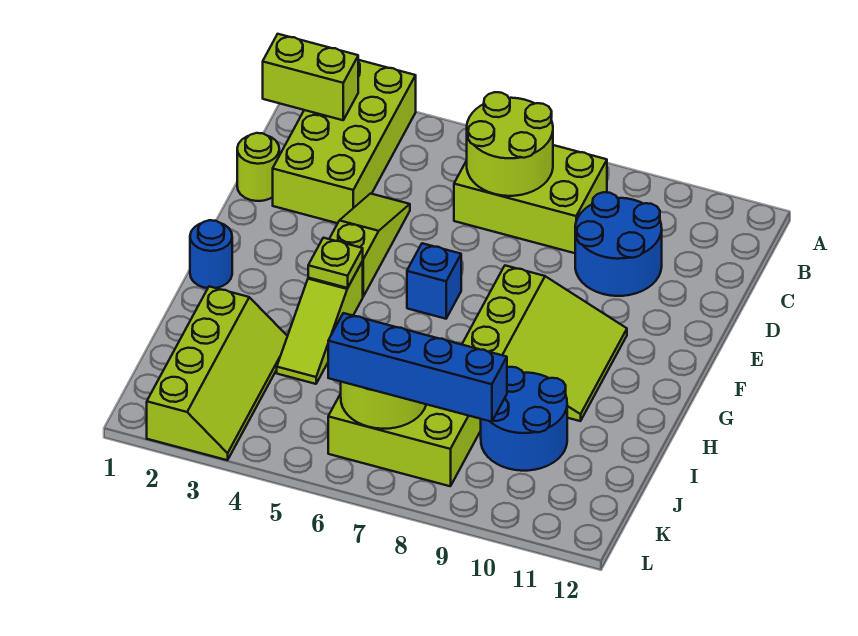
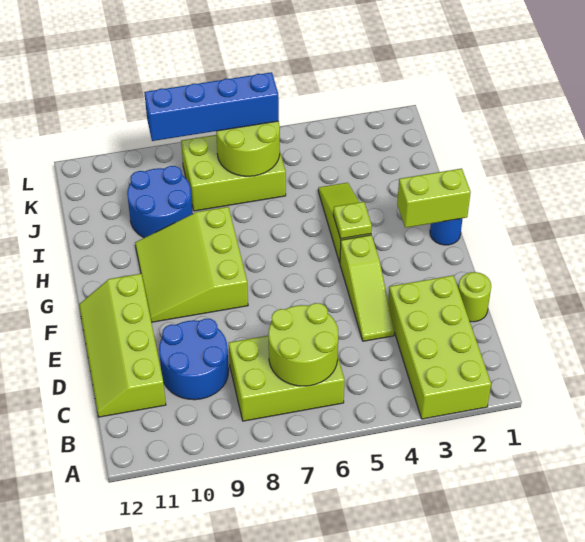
lime brick B1:B2 level 2 -> lime brick G1:G2 level 2
blue brick F6 level 1 -> none
lime slope I2:L3 level 1 top 2 -> lime slope C11:F12 level 1 top 11

